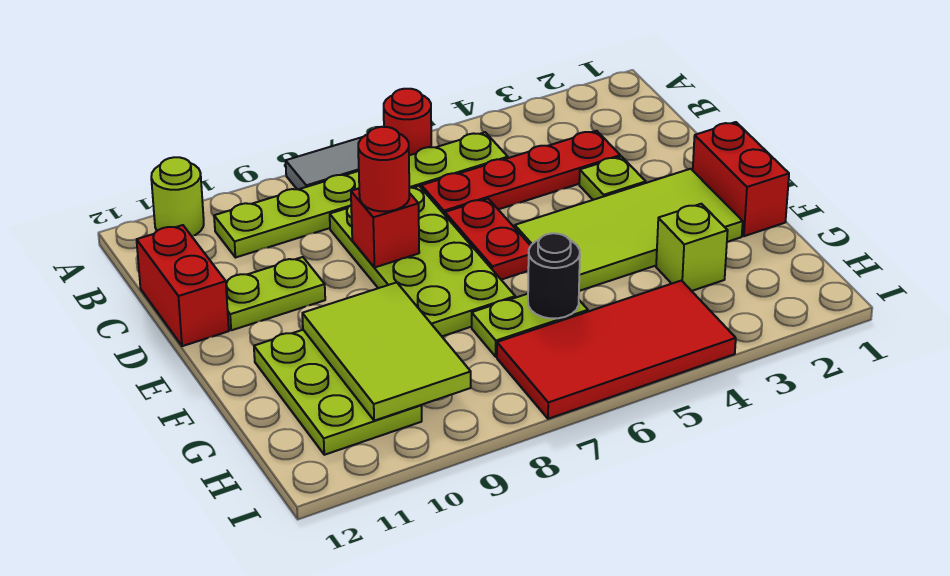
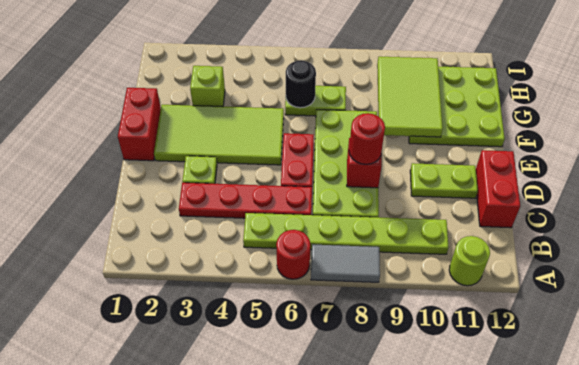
lime plate F10:H11 level 1 -> lime plate F10:H12 level 1
red tile H4:I7 level 1 -> none

